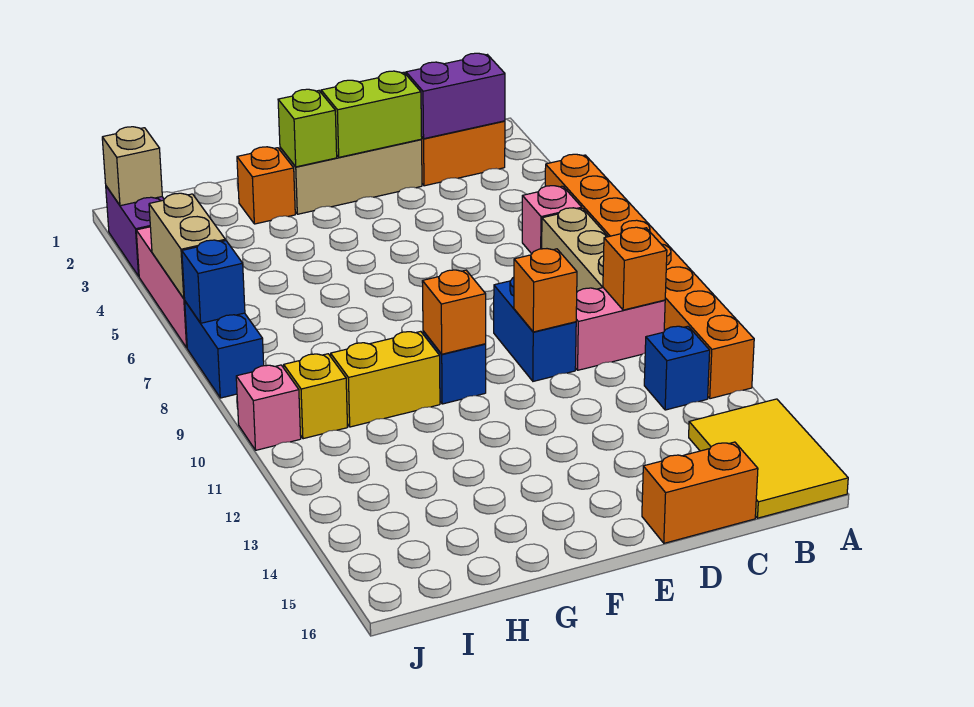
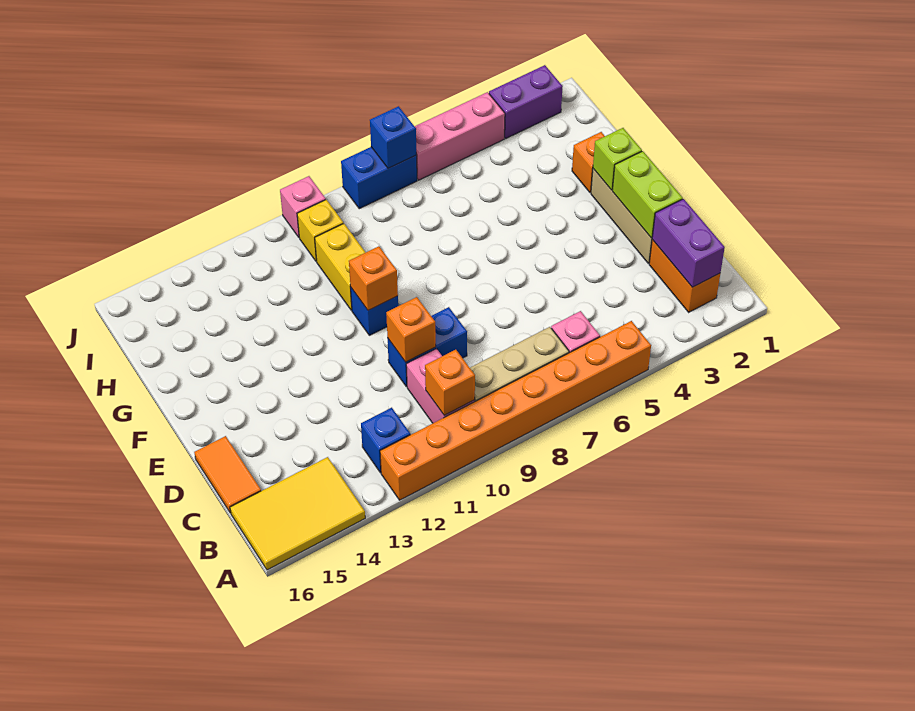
orange brick C16:D16 level 1 -> orange tile C16:D16 level 1
tan brick J2 level 2 -> none
tan brick J5:J6 level 2 -> none

